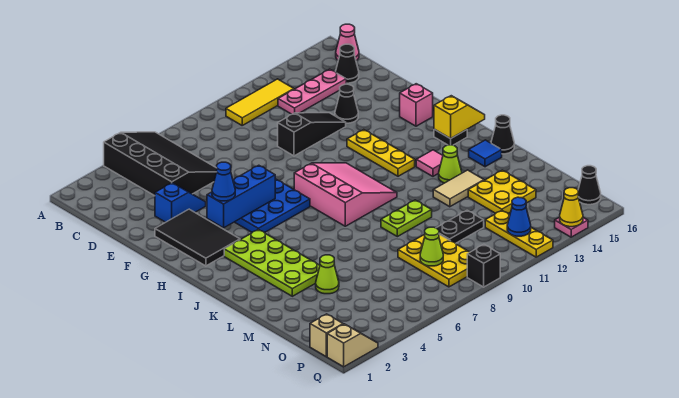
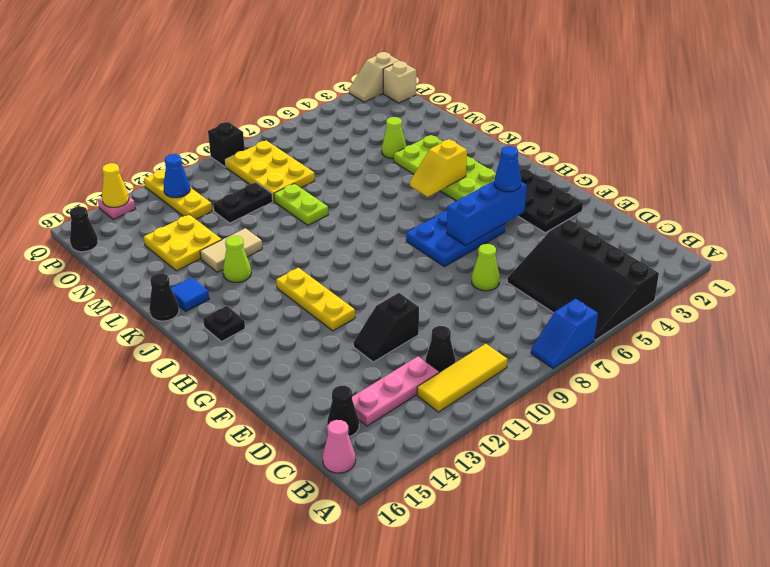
blue slope E3:E4 level 1 top 3 -> blue slope A7:A8 level 1 top 7
black slope E10:E12 level 1 top 10 -> black slope E11:E12 level 1 top 11
black cone E13 level 1 -> black cone C11 level 1
black tile F2:H3 level 1 -> black plate F2:H3 level 1
pink brick G15 level 1 -> none
pink slope H8:J10 level 1 top 8 -> none
yellow slope I15:I16 level 2 top 15 -> yellow slope J4:J5 level 2 top 4
pink tile J13 level 1 -> none
lime plate L9:L10 level 1 -> lime plate L9:M9 level 1
lime cone O8 level 2 -> lime cone E7 level 1

